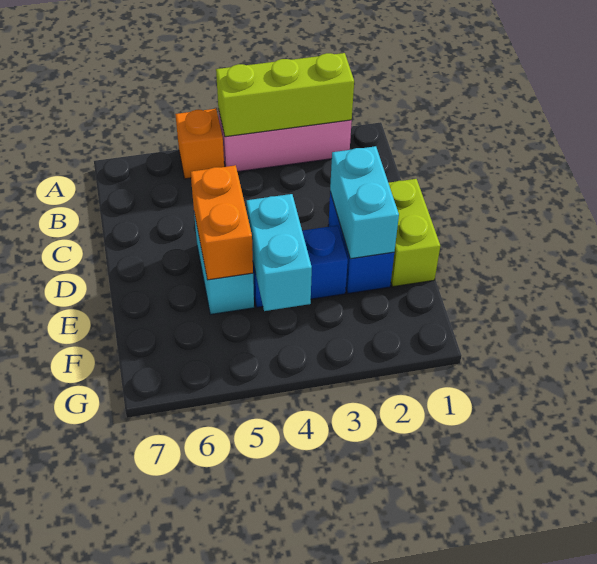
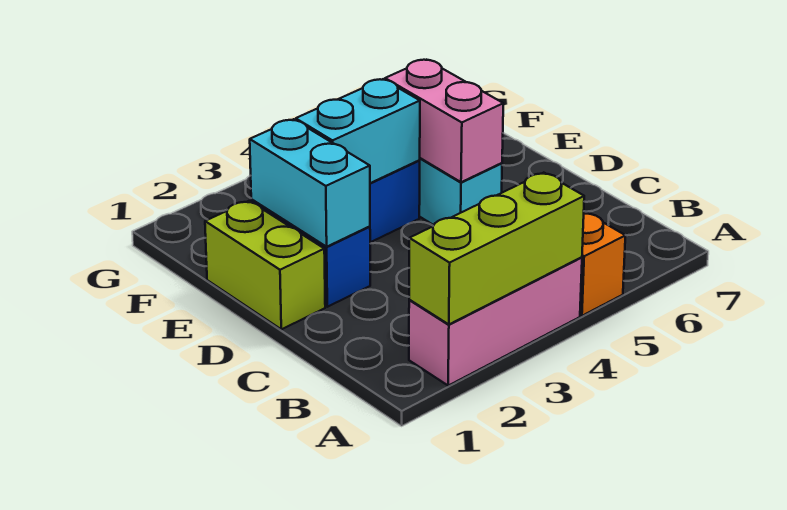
orange brick D5:E5 level 2 -> pink brick D5:E5 level 2
cyan brick E4:F4 level 2 -> cyan brick E3:E4 level 2

